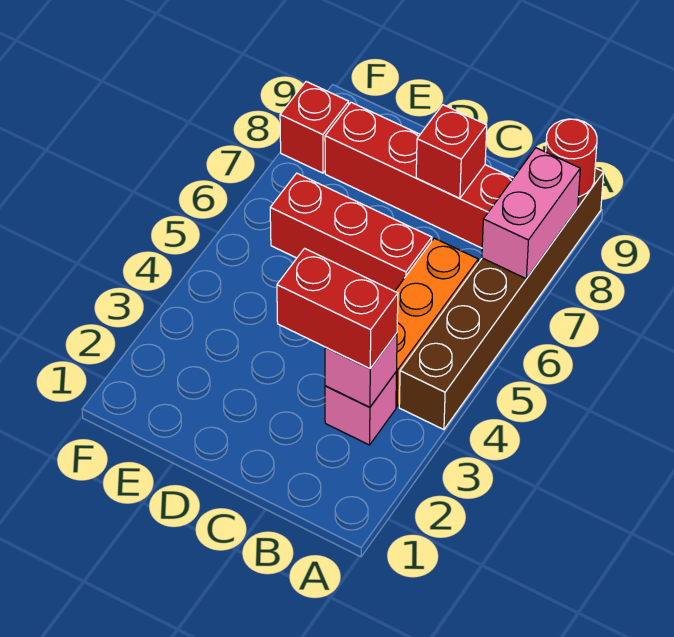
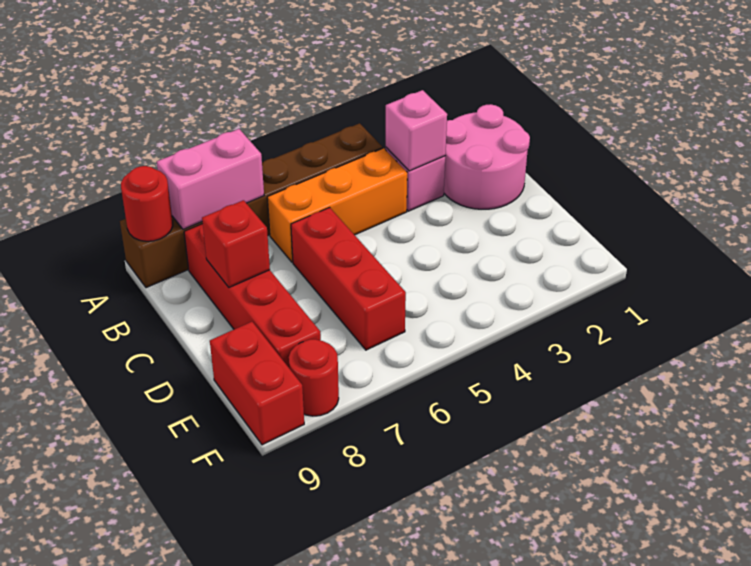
none -> pink round brick B1:C2 level 1
red brick B3:C3 level 3 -> red brick E9:F9 level 1
red brick F8 level 1 -> red round brick F8 level 1

